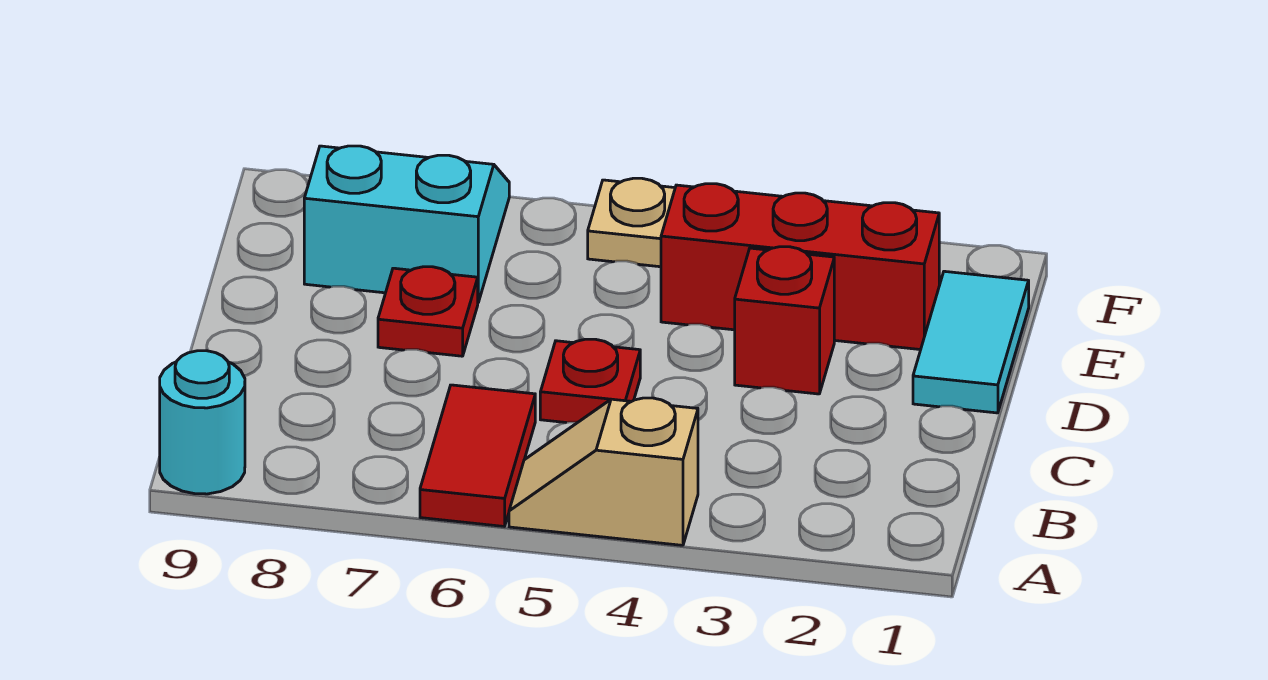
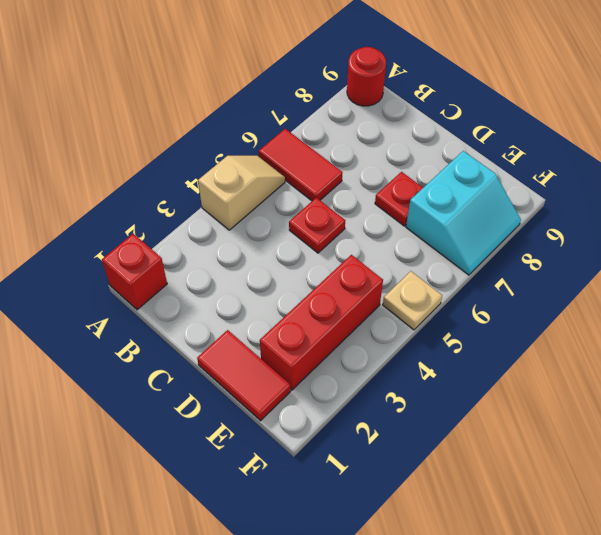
cyan round brick A9 level 1 -> red round brick A9 level 1
cyan tile D1:E1 level 1 -> red tile D1:E1 level 1
red brick D3 level 1 -> red brick A1 level 1

